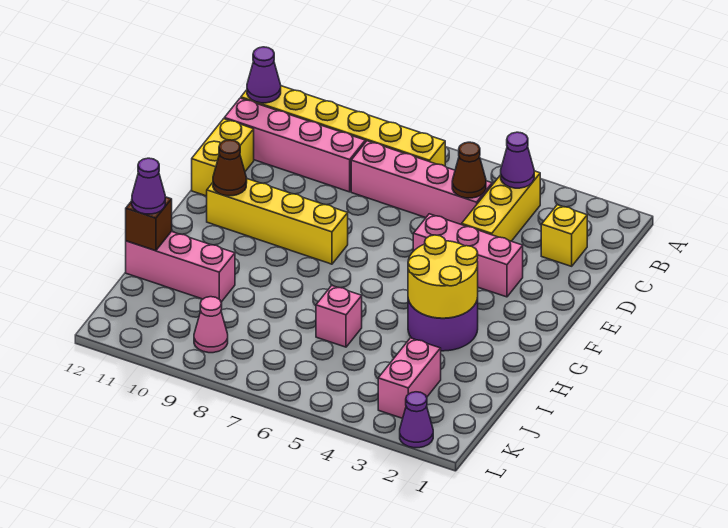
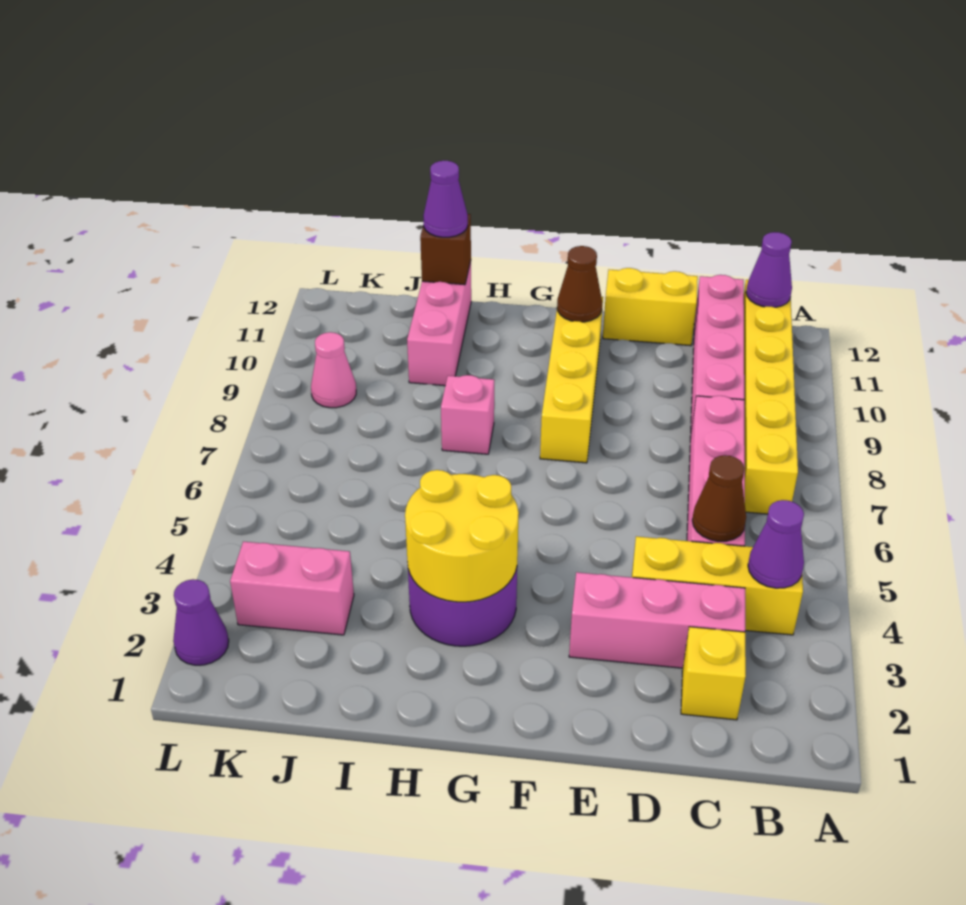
pink brick E3:E5 level 1 -> pink brick C3:E3 level 1
pink brick I6 level 1 -> pink brick H8 level 1

